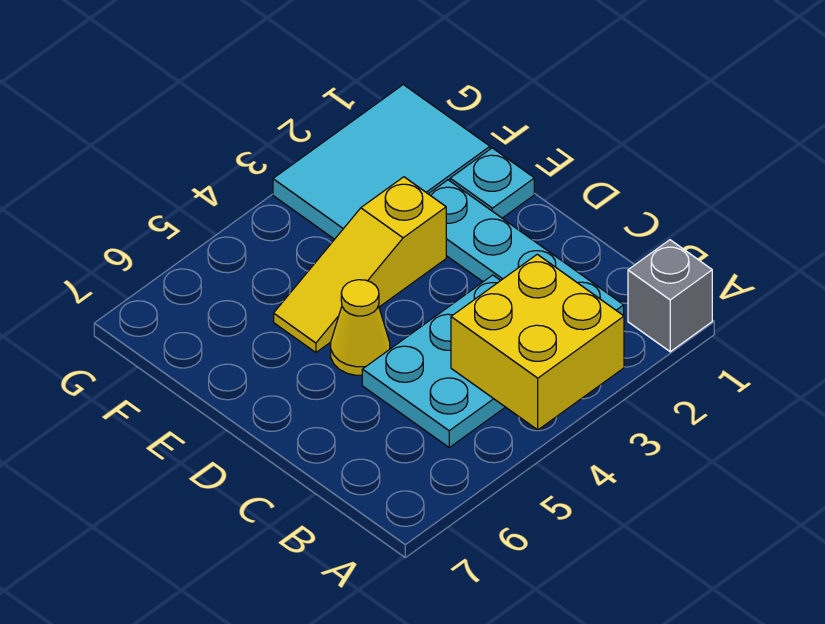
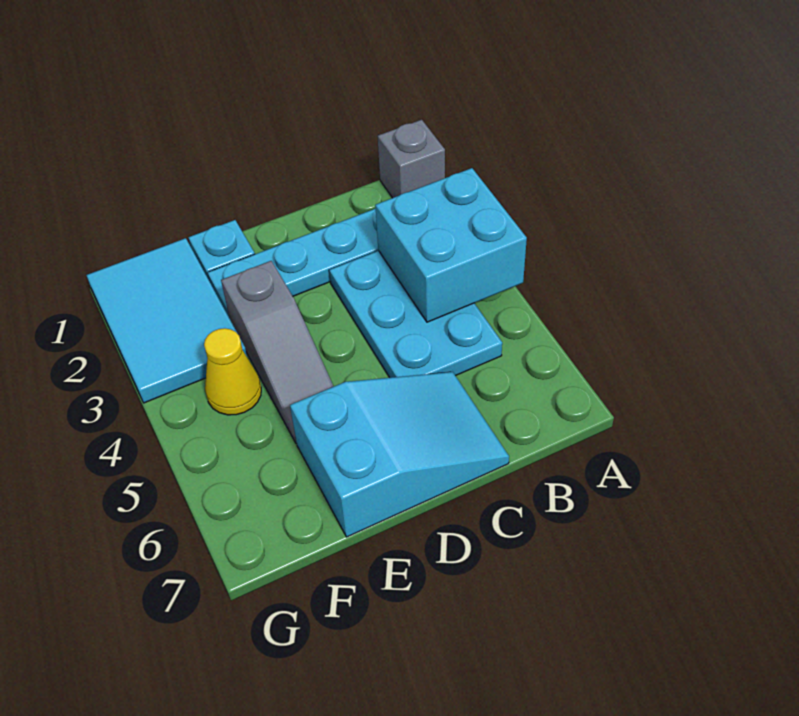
yellow brick A3:B4 level 2 -> cyan brick A3:B4 level 2
none -> cyan slope C6:E7 level 1 top E
yellow cone D5 level 1 -> yellow cone F4 level 1
yellow slope E3:E5 level 1 top 3 -> grey slope E3:E5 level 1 top 3

